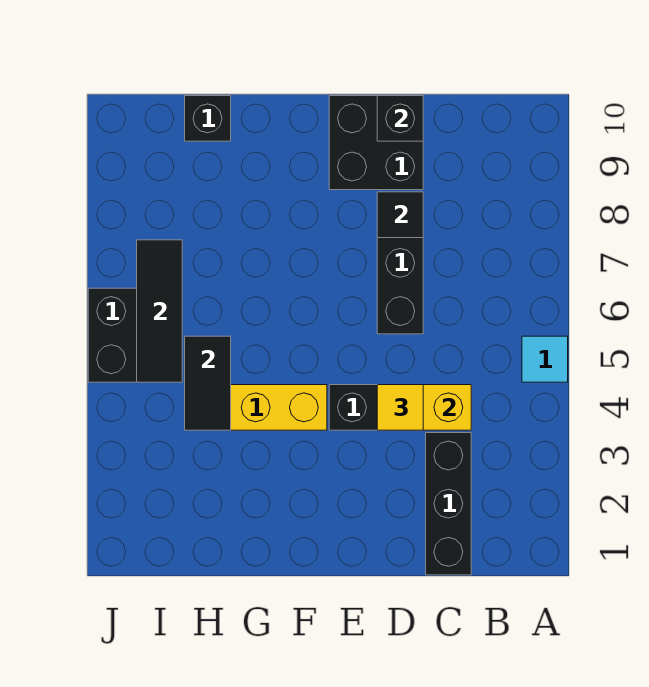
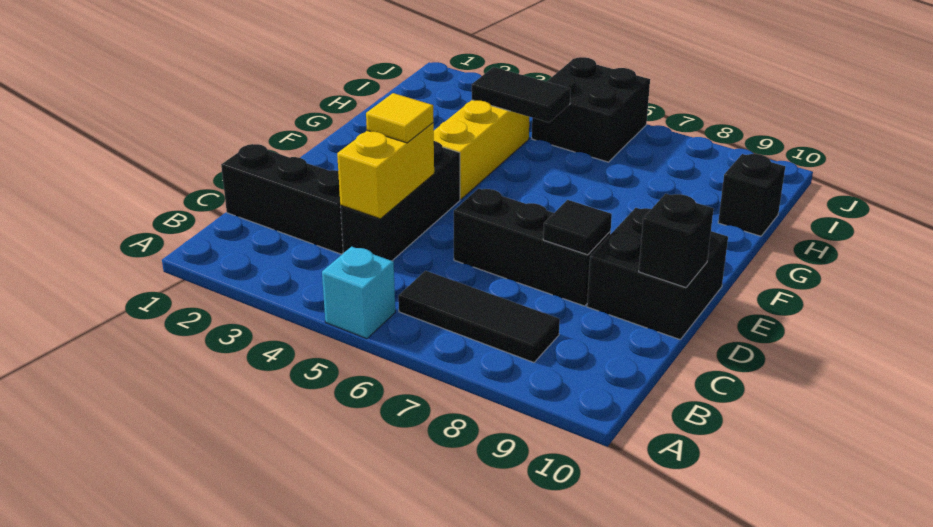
cyan tile A5 level 1 -> cyan brick A5 level 1
black tile I5:I7 level 2 -> black tile B6:B8 level 1

